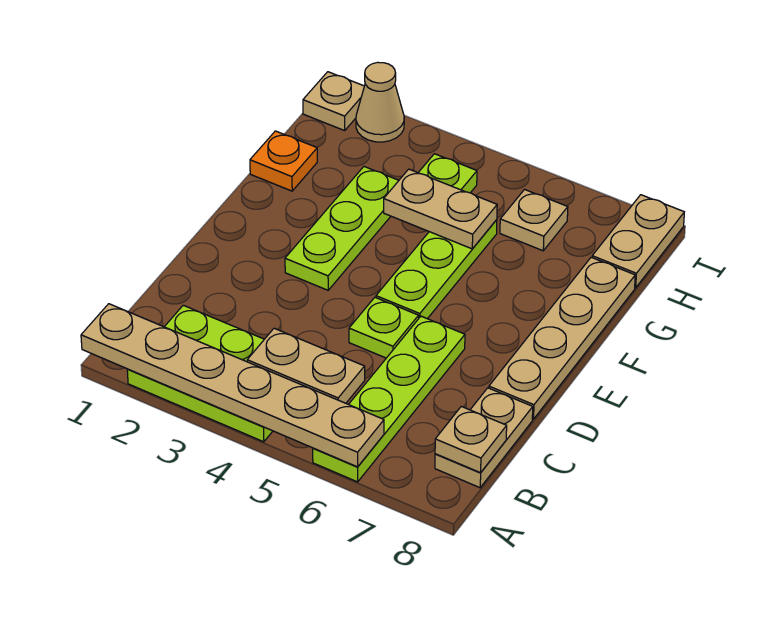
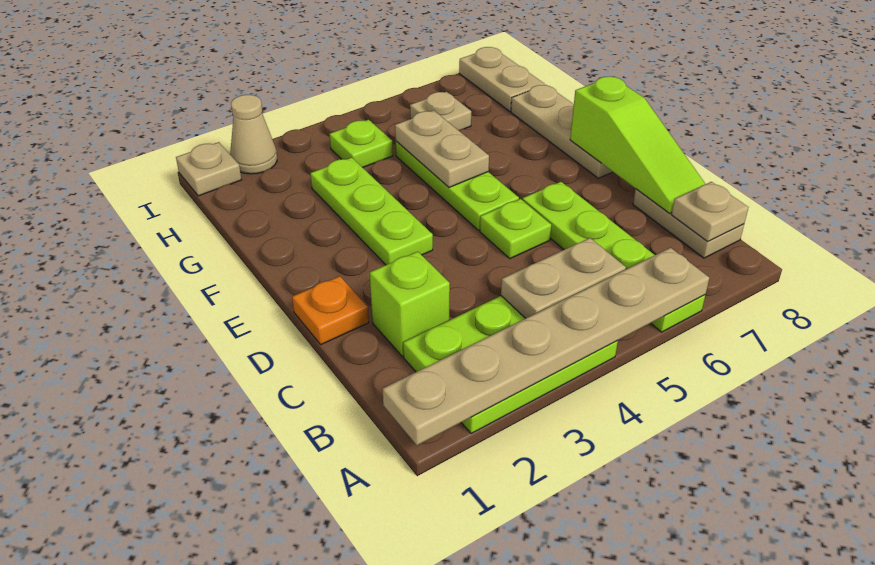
none -> lime brick C2 level 1
none -> lime slope C8:E8 level 2 top E
tan plate D8:G8 level 1 -> tan plate E8:G8 level 1
orange plate G1 level 1 -> orange plate D1 level 1
tan plate G4:G5 level 2 -> tan plate F5:G5 level 2

